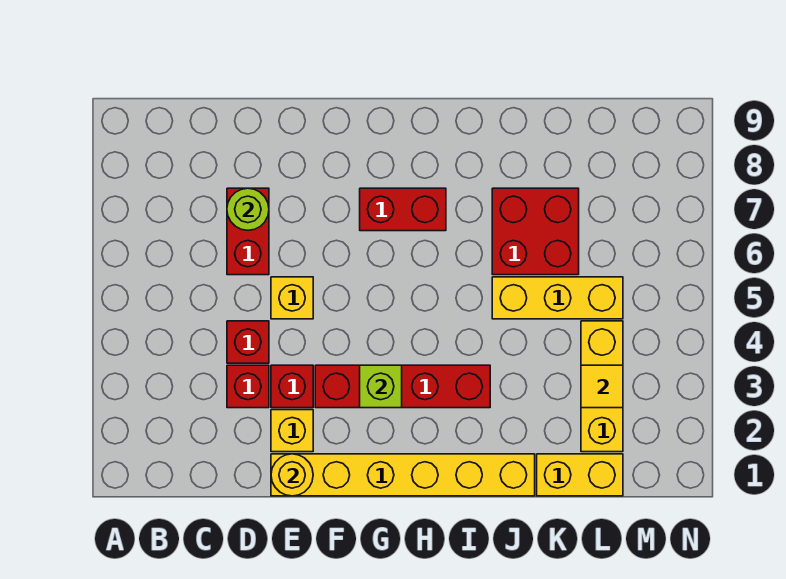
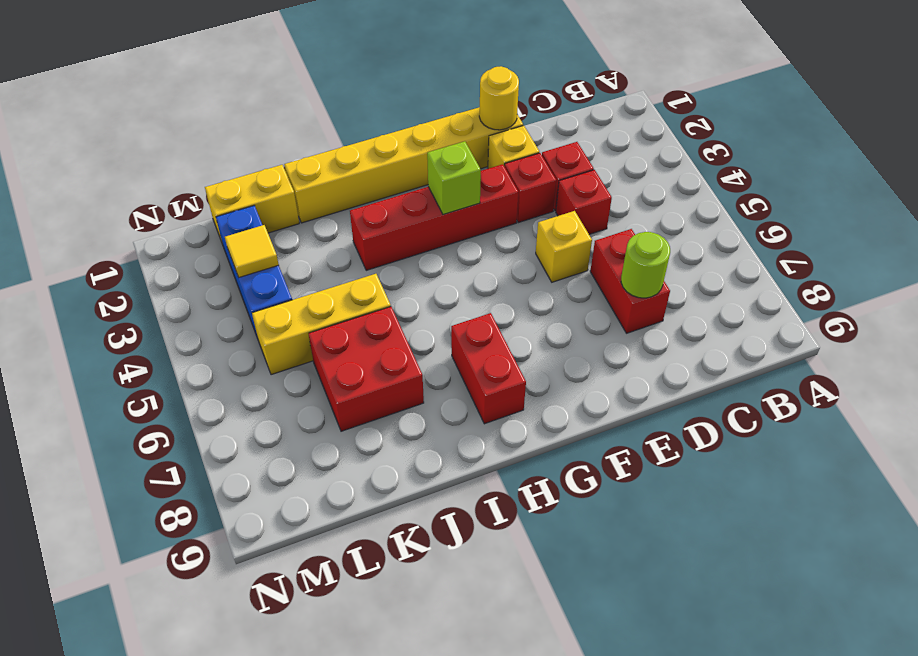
red brick G7:H7 level 1 -> red brick H7:H8 level 1
yellow brick L2:L4 level 1 -> blue brick L2:L4 level 1

